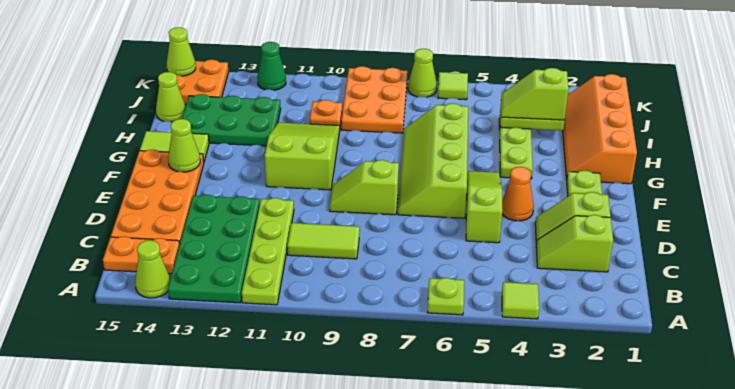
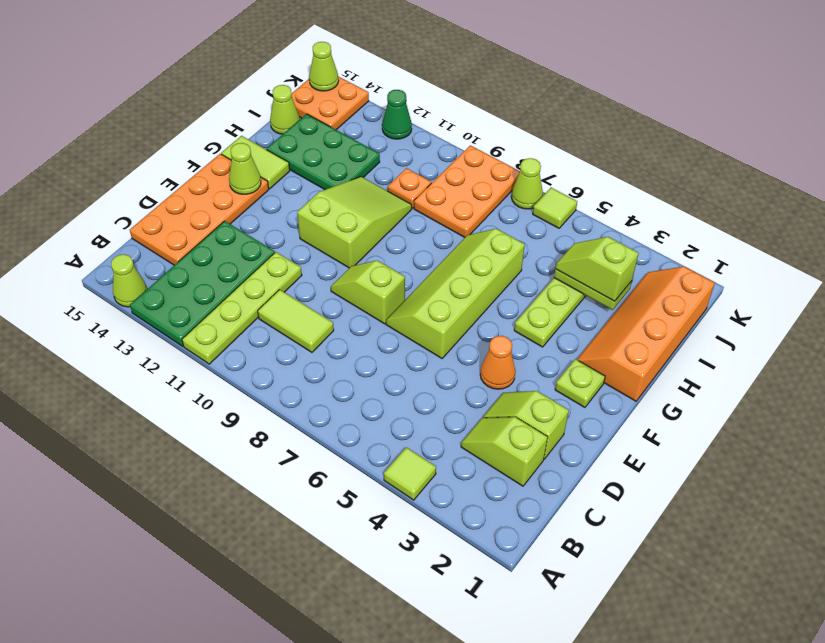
lime plate A6 level 1 -> none
orange plate B14:B15 level 1 -> none
lime slope D5:F5 level 1 top D -> none

